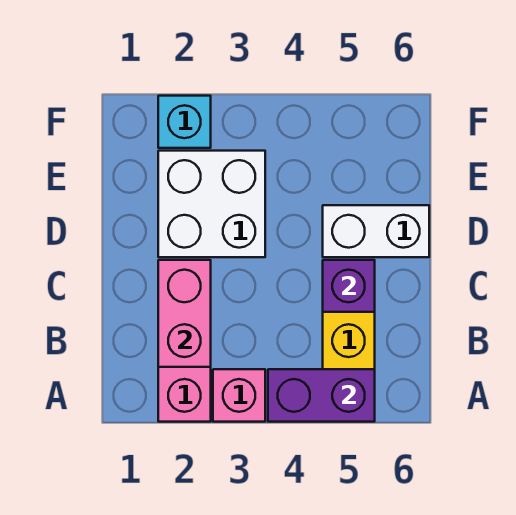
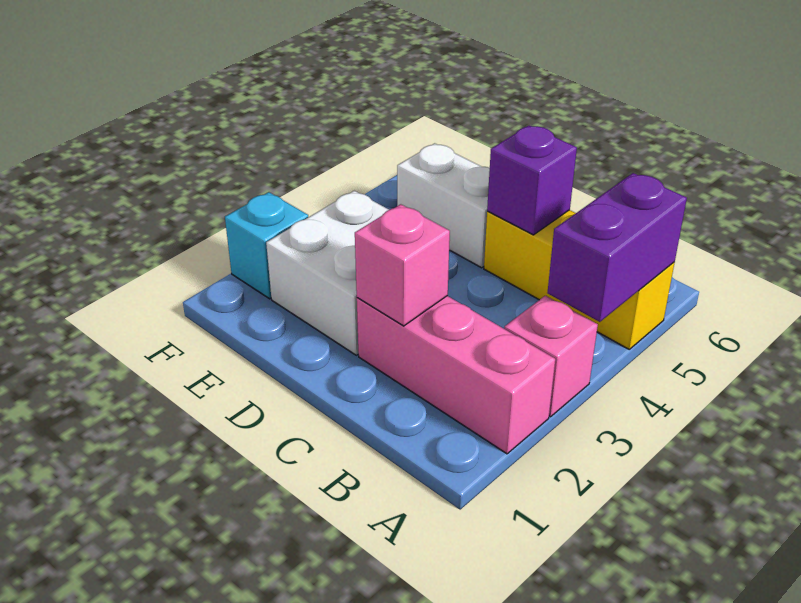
pink brick B2:C2 level 2 -> pink brick C2 level 2
white brick D5:D6 level 1 -> white brick D5:E5 level 1

